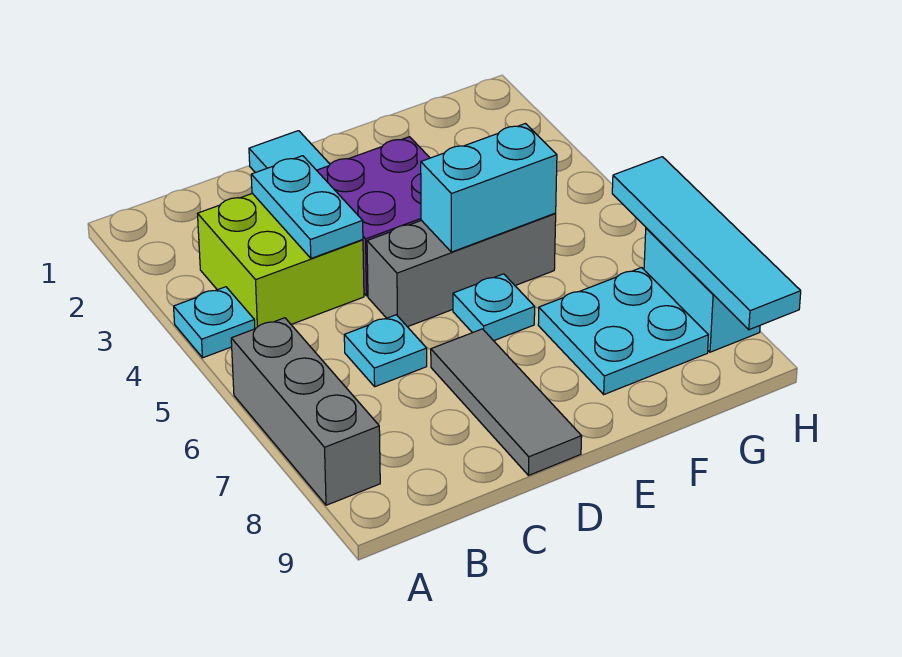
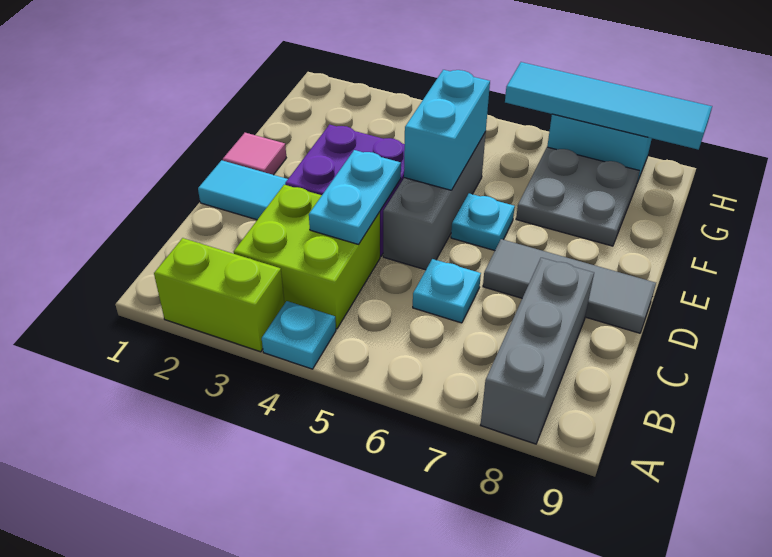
none -> lime brick A2:A3 level 1
grey brick A6:A8 level 1 -> grey brick A8:C8 level 1
cyan plate C3:C4 level 2 -> cyan plate C4:D4 level 2
none -> pink tile E1 level 1
cyan plate F7:G8 level 1 -> grey plate F7:G8 level 1

